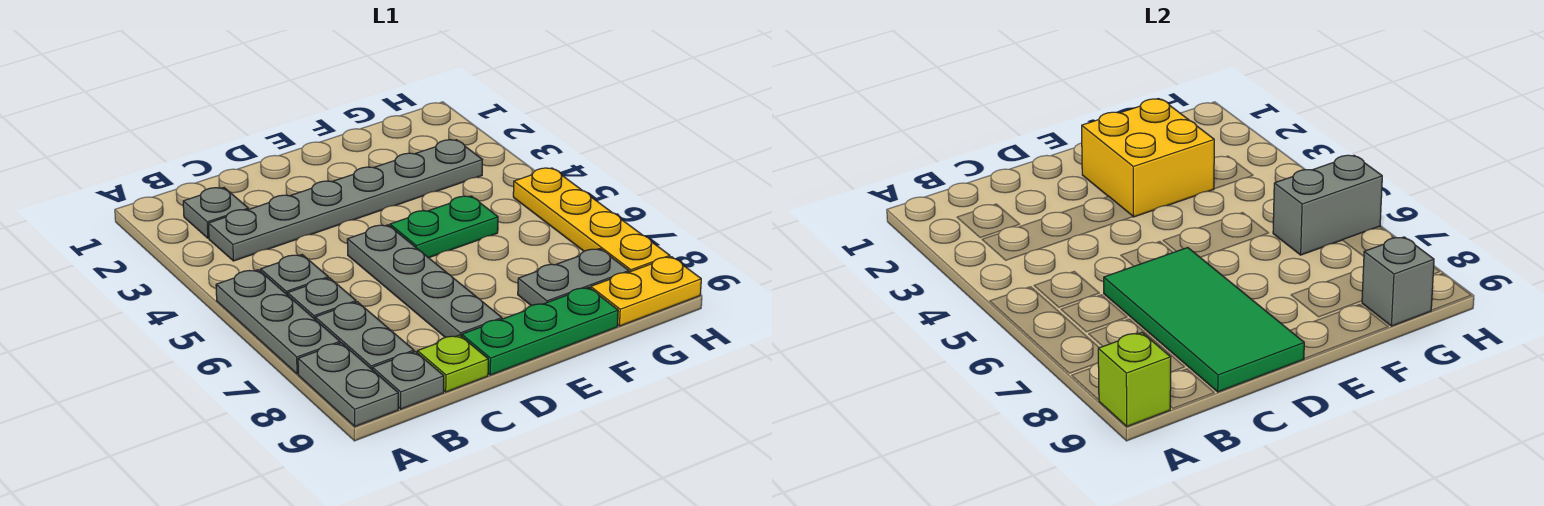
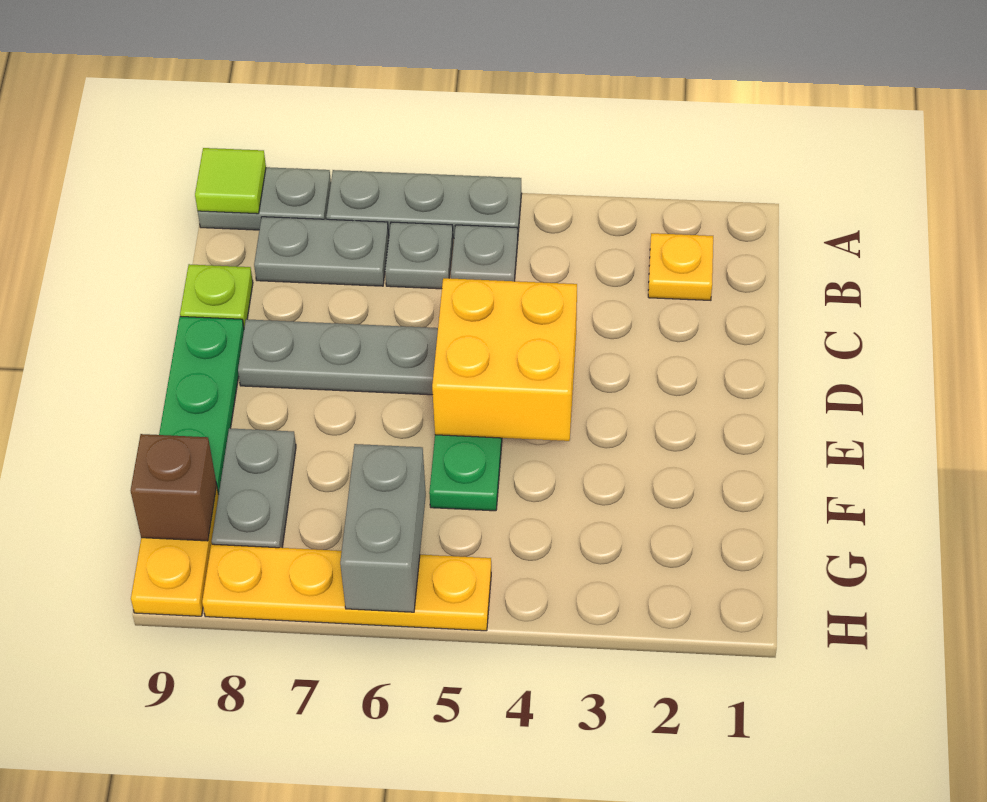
lime brick A9 level 2 -> lime tile A9 level 2
grey plate B2 level 1 -> yellow plate B2 level 1
grey plate B3:G3 level 1 -> none
grey plate B9 level 1 -> none
green tile C6:D9 level 2 -> none
yellow brick E2:F3 level 2 -> yellow brick D4:E5 level 2
grey brick G9 level 2 -> brown brick G9 level 2

